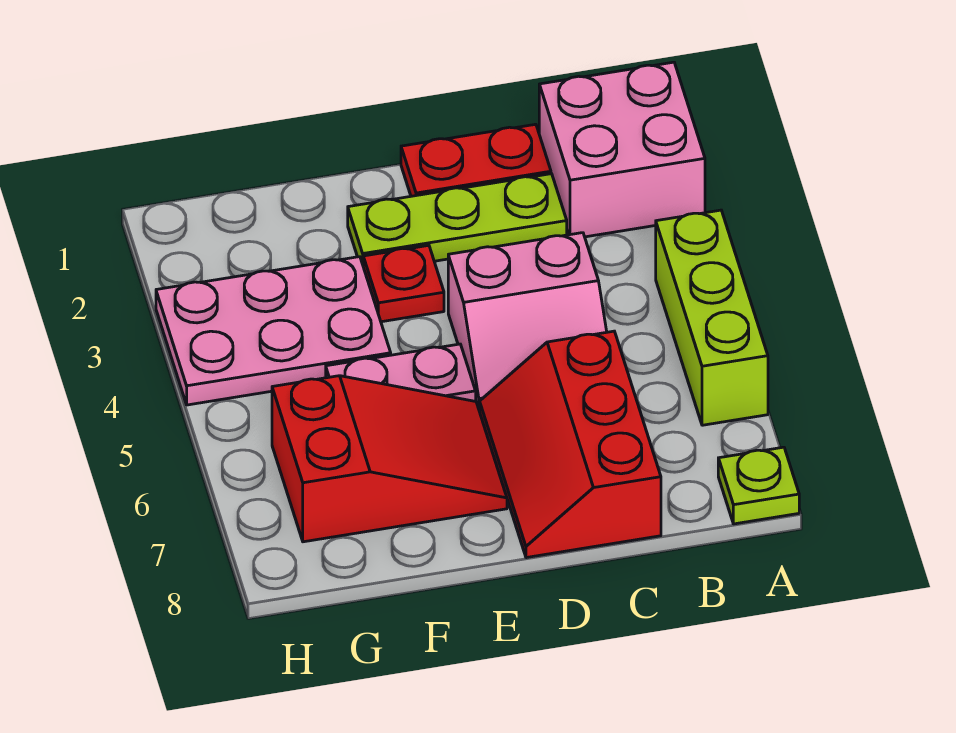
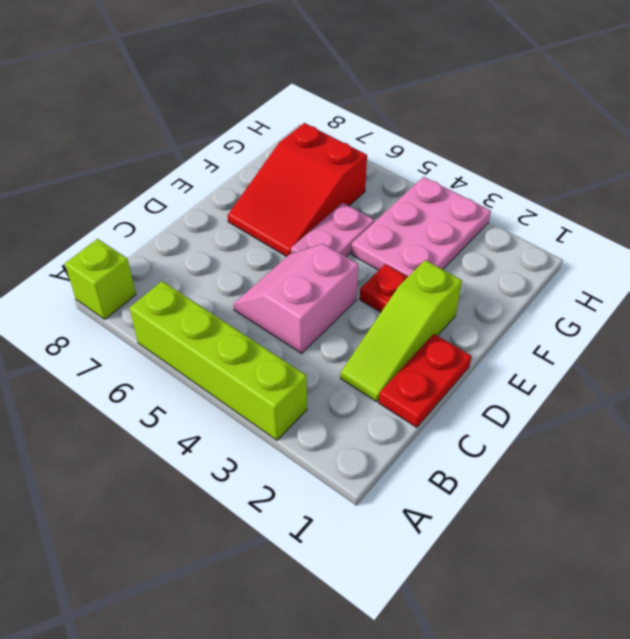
pink brick A1:B2 level 1 -> none
lime brick A4:A6 level 1 -> lime brick A3:A6 level 1
lime plate A8 level 1 -> lime brick A8 level 1
lime plate C2:E2 level 1 -> lime slope C2:E2 level 1 top E
red slope C6:D8 level 1 top C -> none

